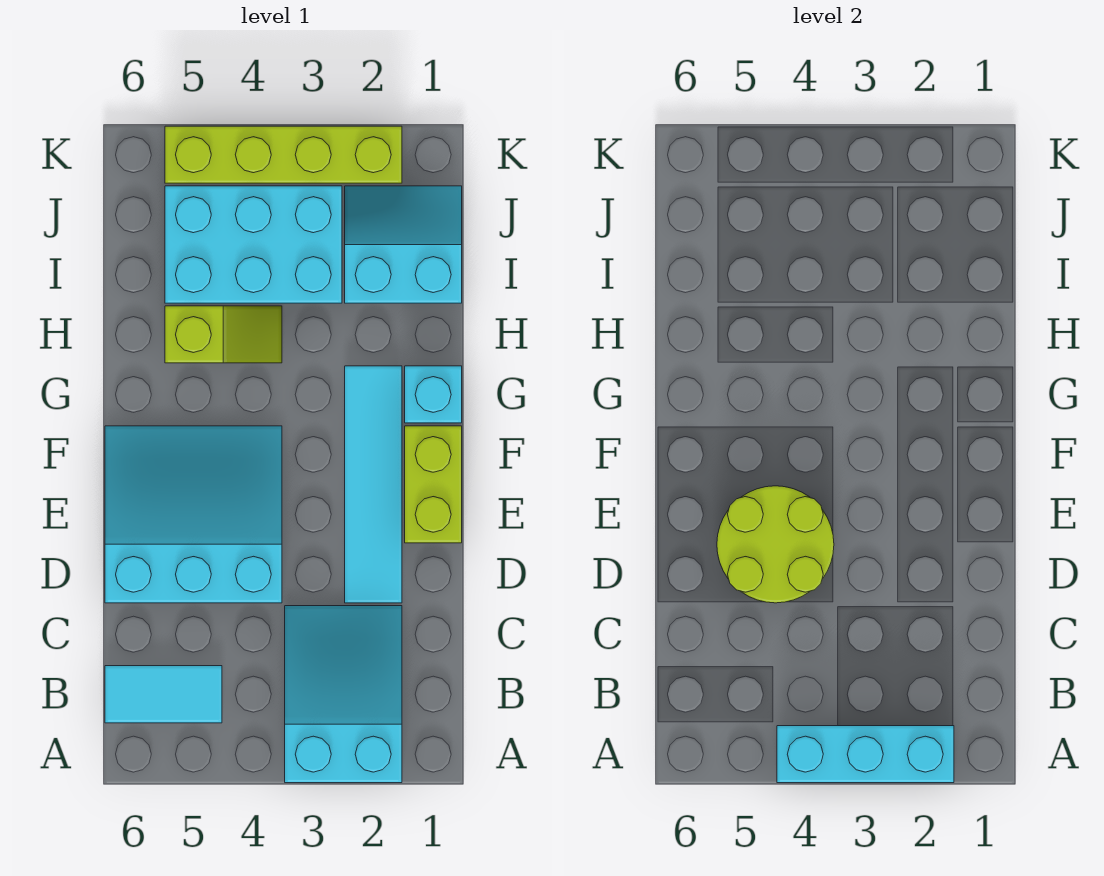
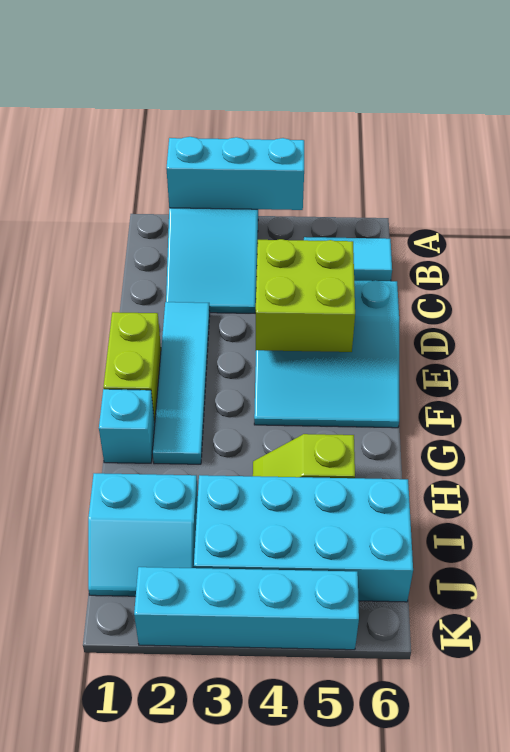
lime round brick D4:E5 level 2 -> lime brick D4:E5 level 2
cyan brick I3:J5 level 1 -> cyan brick I3:J6 level 1
lime brick K2:K5 level 1 -> cyan brick K2:K5 level 1

